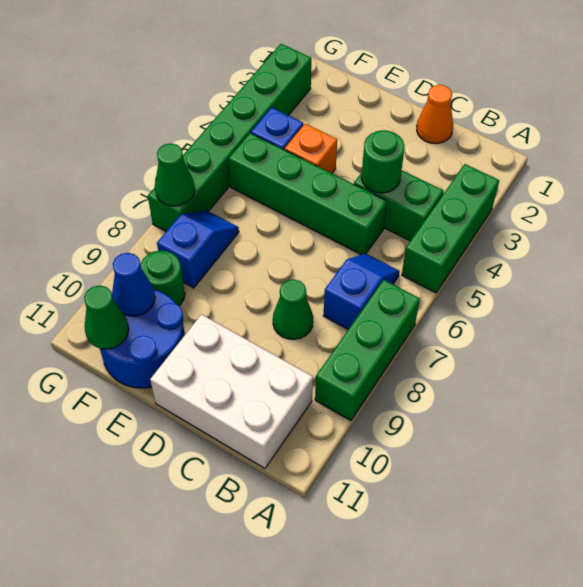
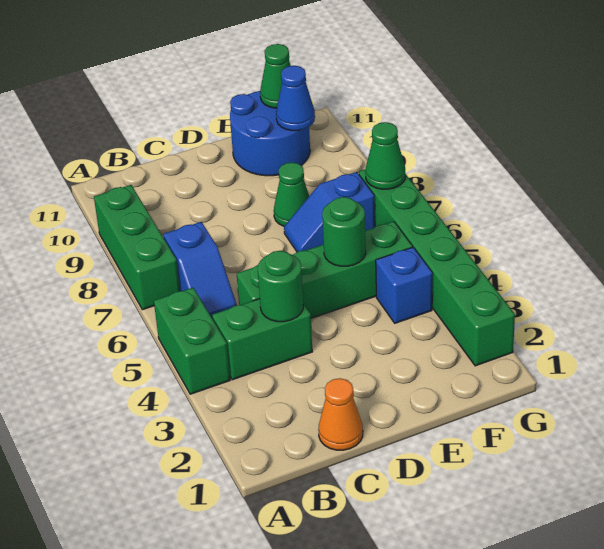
green brick A3:A5 level 1 -> green brick A4:A5 level 1
white brick B10:D11 level 1 -> none
green cone C8 level 1 -> green cone E8 level 1
orange brick E4 level 1 -> none
blue slope F7:F8 level 1 top 8 -> blue slope E7:F7 level 1 top F
green round brick F9 level 1 -> green round brick E5 level 2

